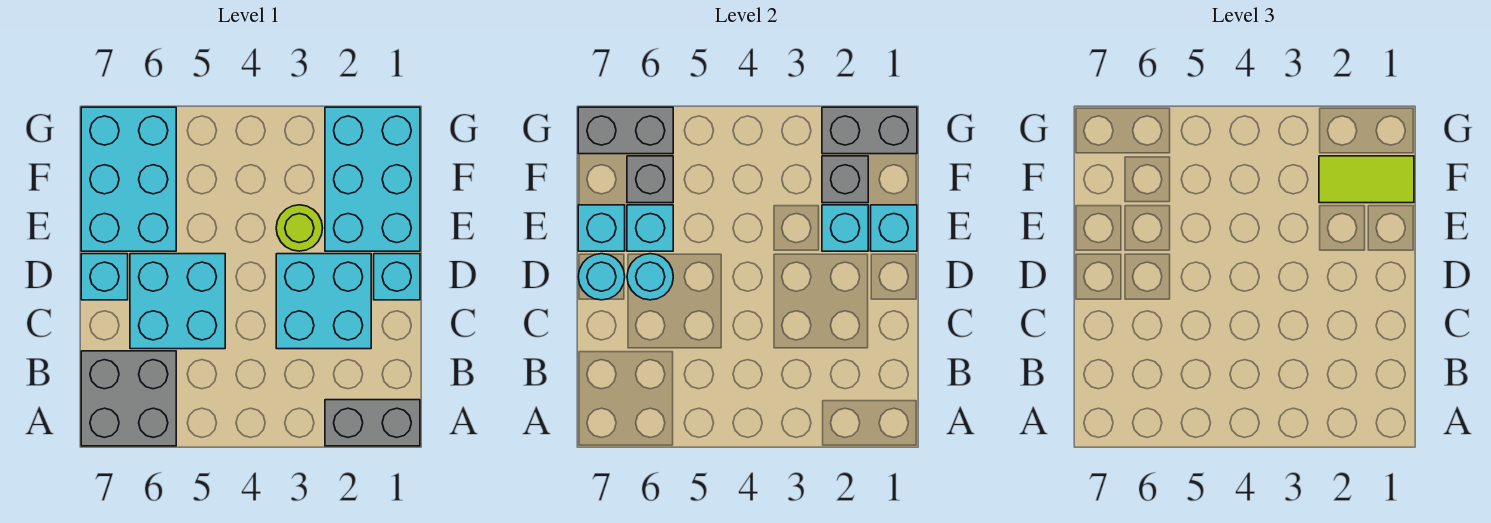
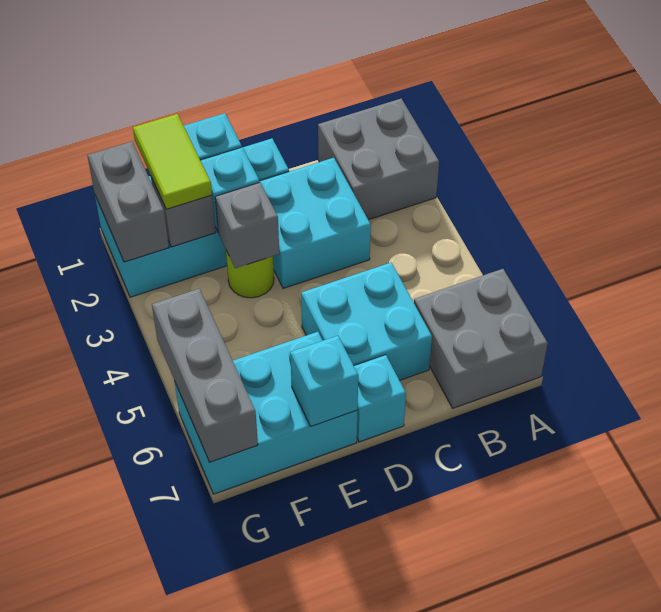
grey brick A1:A2 level 1 -> grey brick A1:B2 level 1
cyan round brick D6 level 2 -> none
cyan round brick D7 level 2 -> none
cyan brick E6 level 2 -> none
grey brick F6 level 2 -> grey brick E3 level 2
grey brick G6:G7 level 2 -> grey brick G5:G7 level 2

